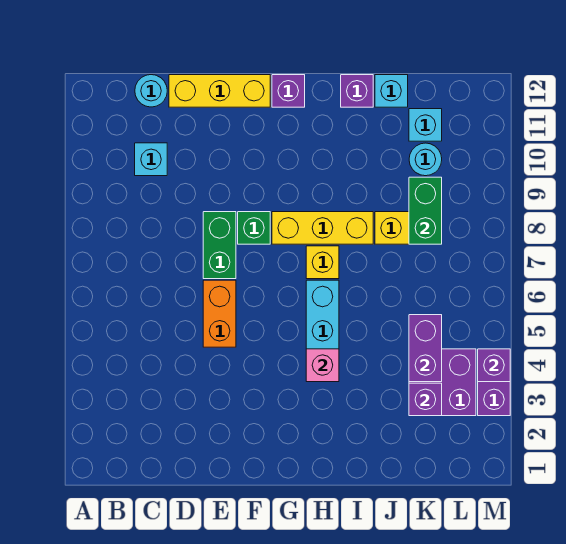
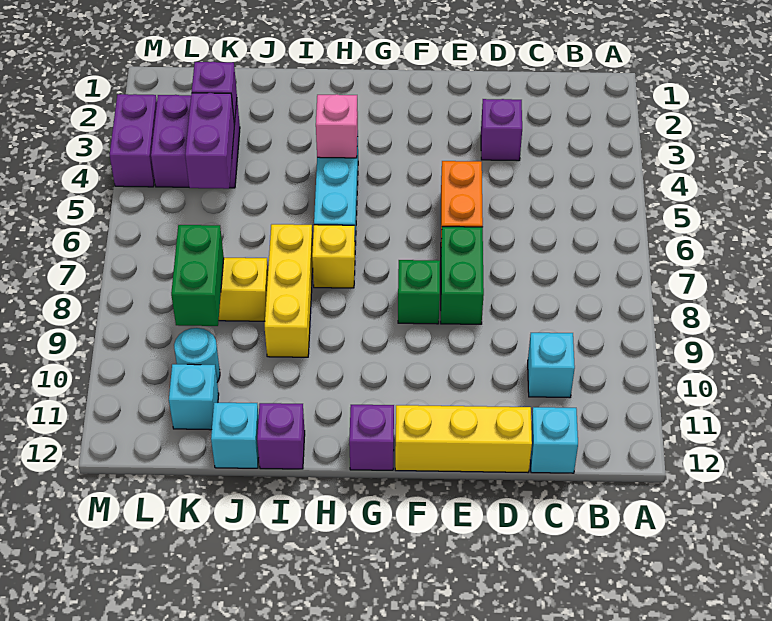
cyan round brick C12 level 1 -> cyan brick C12 level 1
yellow brick G8:I8 level 1 -> yellow brick I7:I9 level 1
purple brick M4 level 2 -> purple brick D3 level 1

